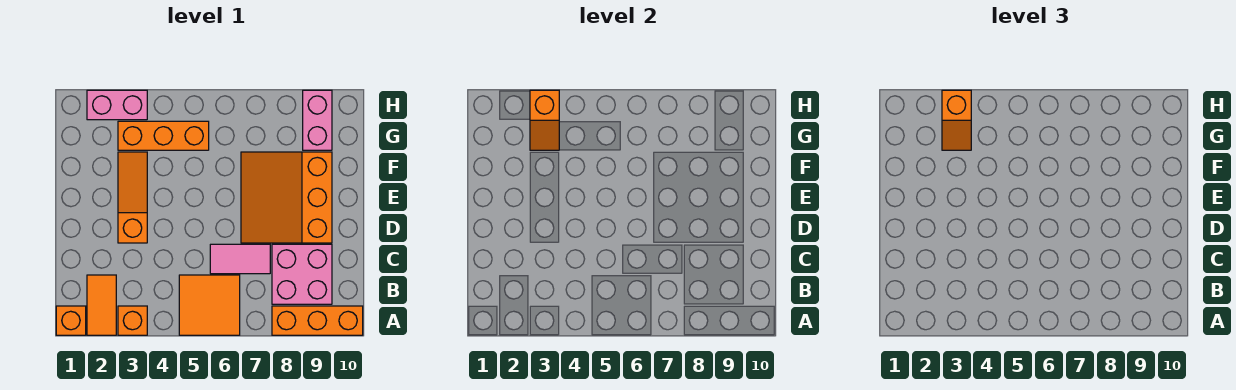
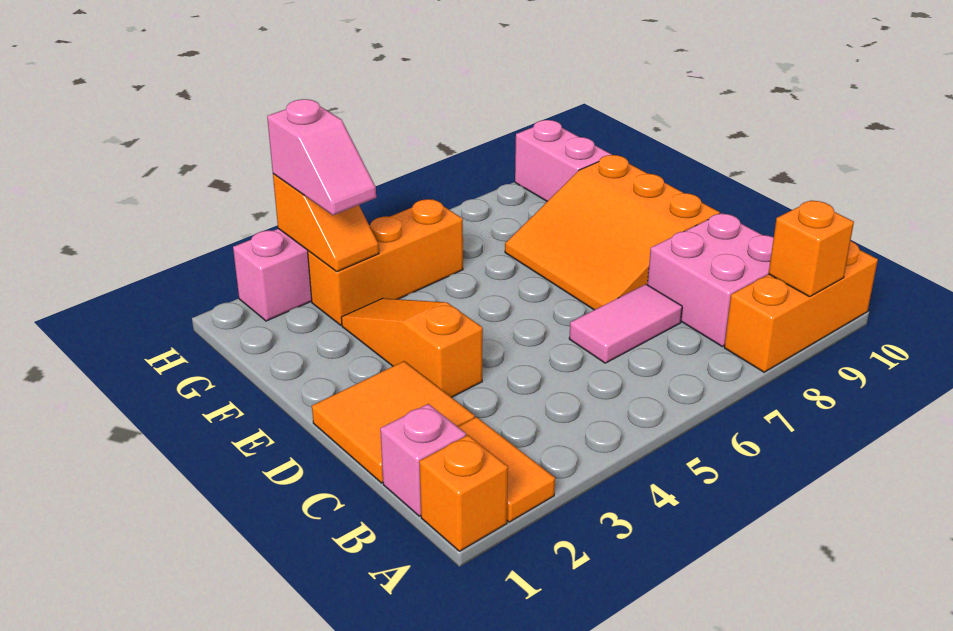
orange brick A3 level 1 -> orange brick A9 level 2
orange tile A5:B6 level 1 -> orange tile C1:D2 level 1
none -> pink brick B1 level 1
orange slope G3:H3 level 3 top H -> pink slope G3:H3 level 3 top H

